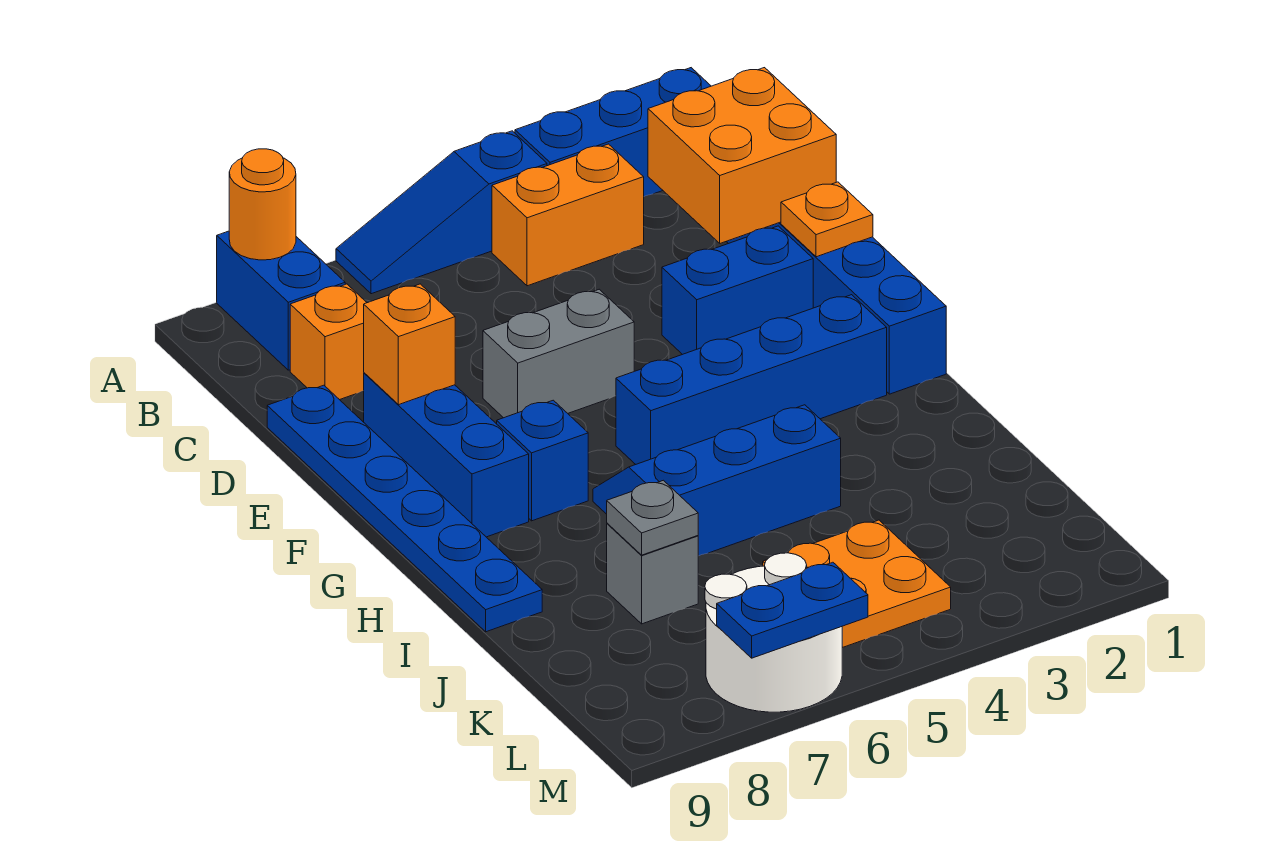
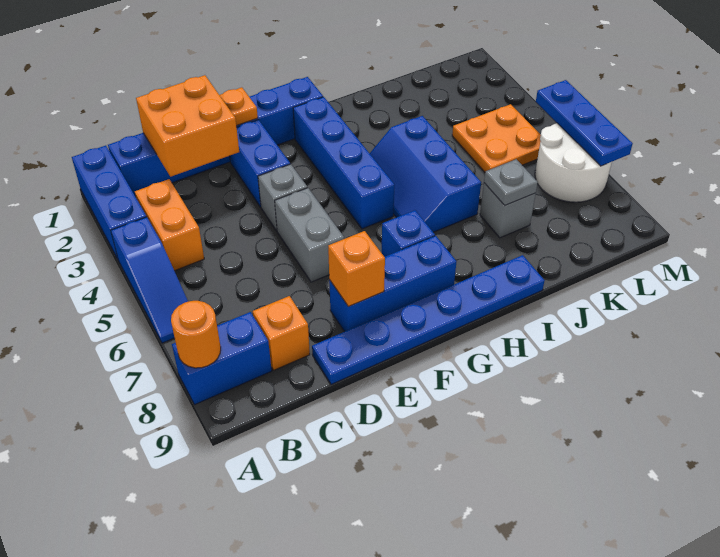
none -> grey brick E4 level 1
blue plate M6:M7 level 2 -> blue plate M5:M7 level 2

